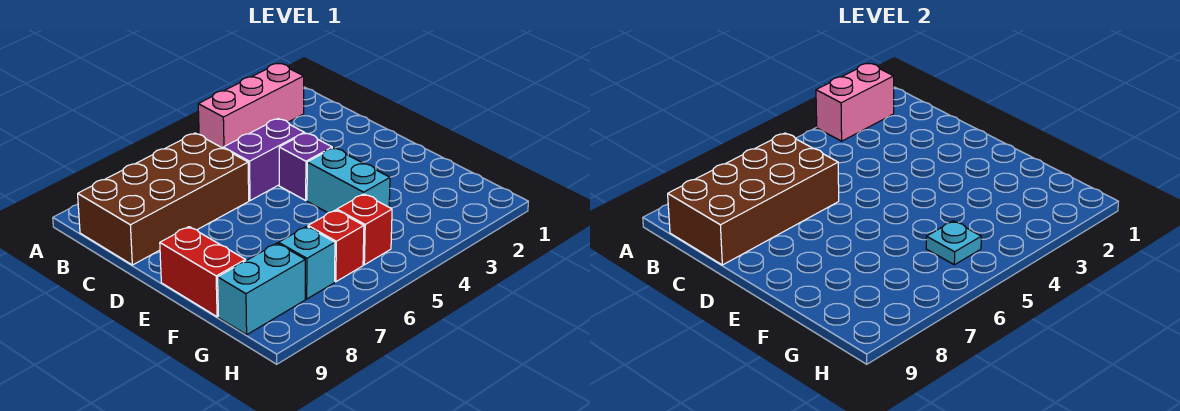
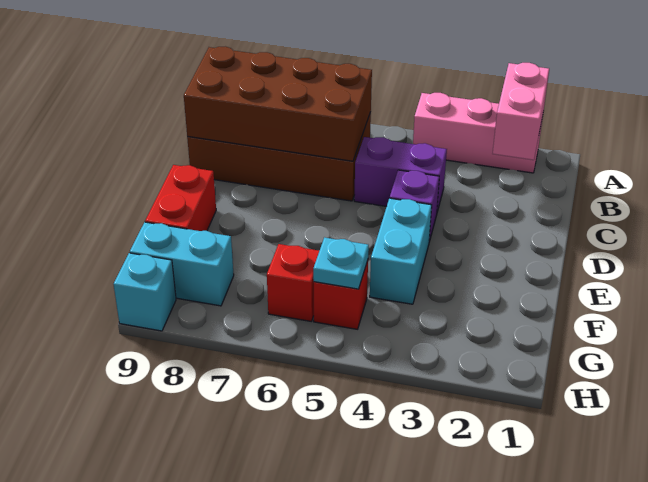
pink brick A2:A3 level 2 -> pink brick A2:B2 level 2
cyan brick G7 level 1 -> cyan brick H9 level 1

